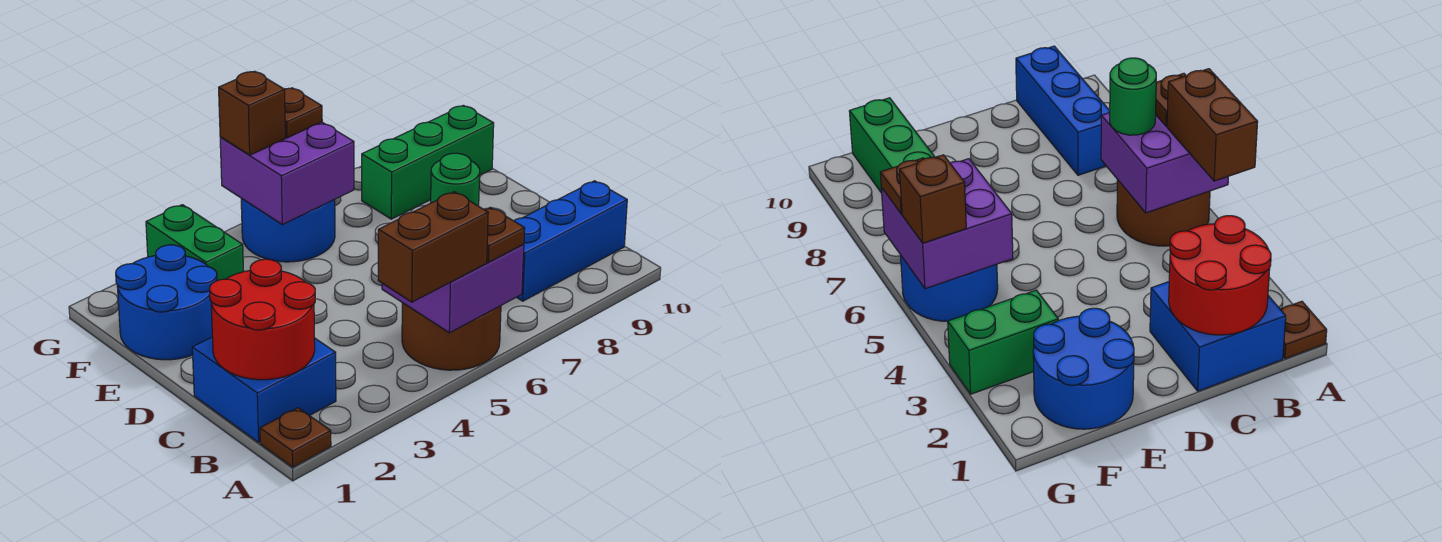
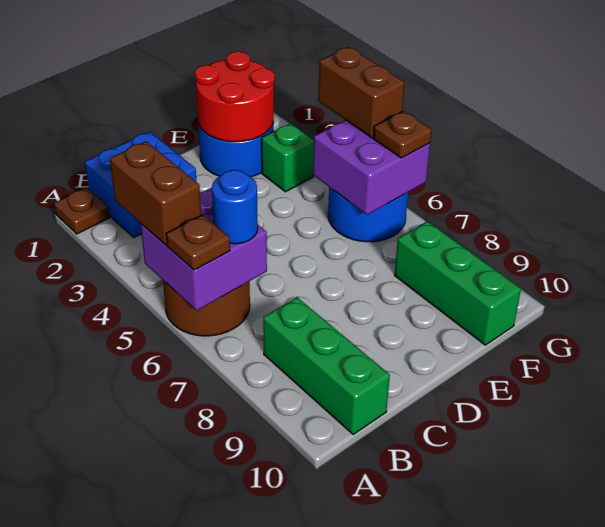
red round brick B1:C2 level 2 -> red round brick E1:F2 level 2
green round brick B6 level 3 -> blue round brick B6 level 3
blue brick B8:B10 level 1 -> green brick B8:B10 level 1
green brick F3:G3 level 1 -> green brick F3 level 1
brown brick G5 level 3 -> brown brick G4:G5 level 3

